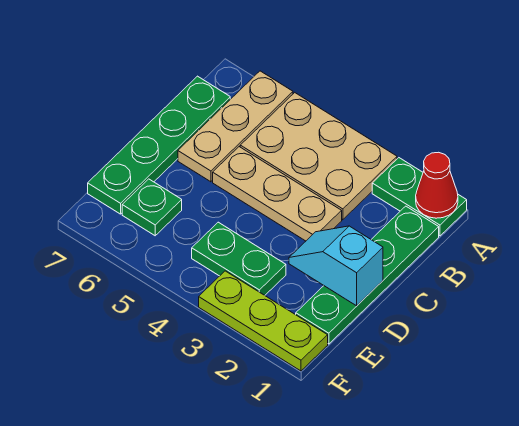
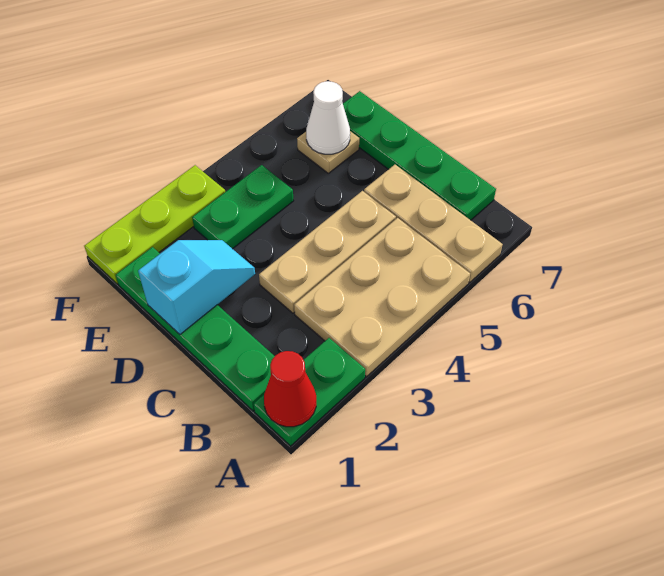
green plate E6 level 1 -> tan plate E6 level 1
none -> white cone E6 level 2

